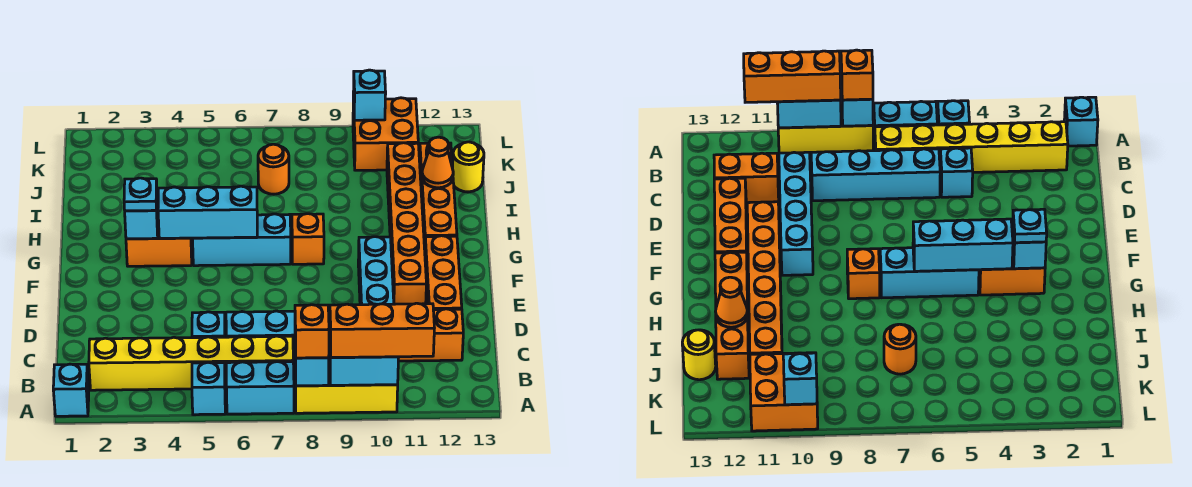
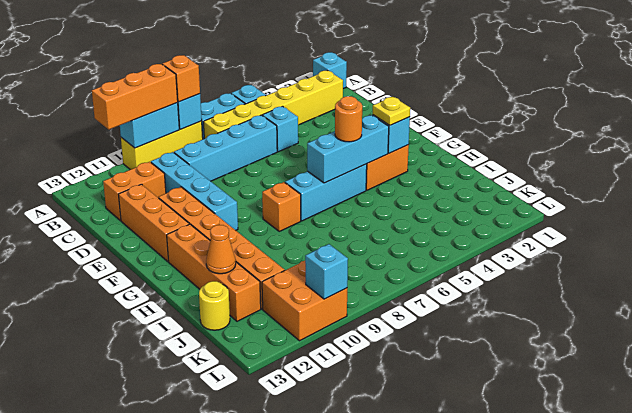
cyan plate G3 level 3 -> yellow plate G3 level 3
orange round brick J7 level 1 -> orange round brick G5 level 3

